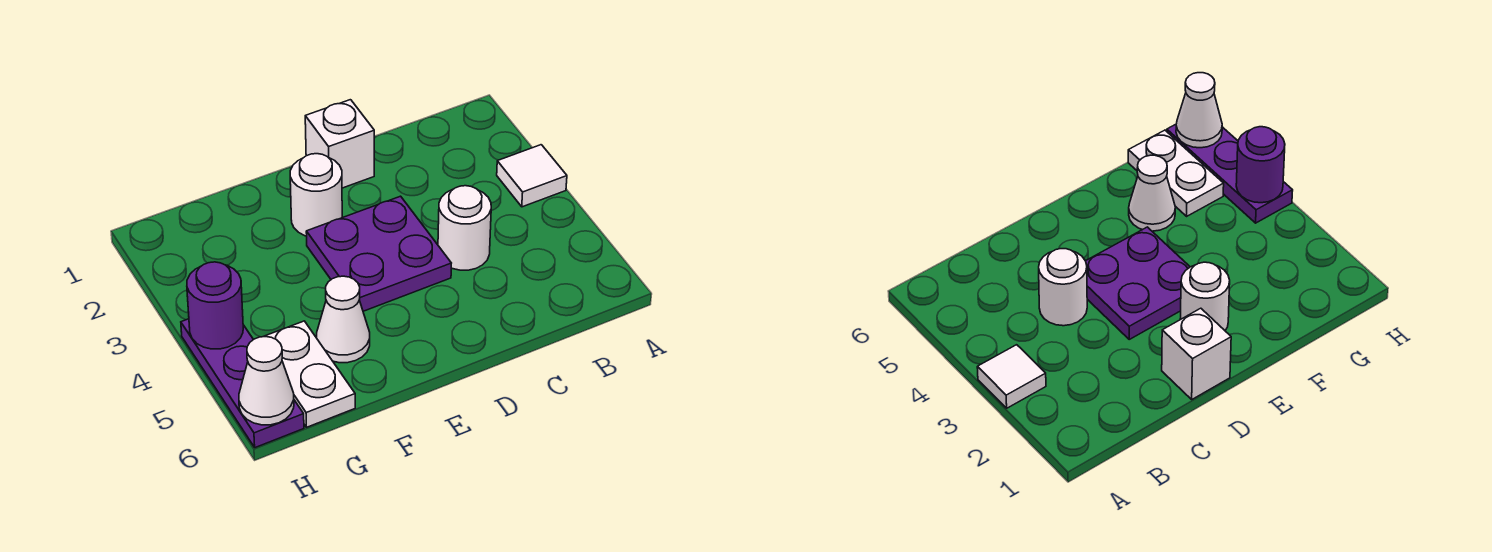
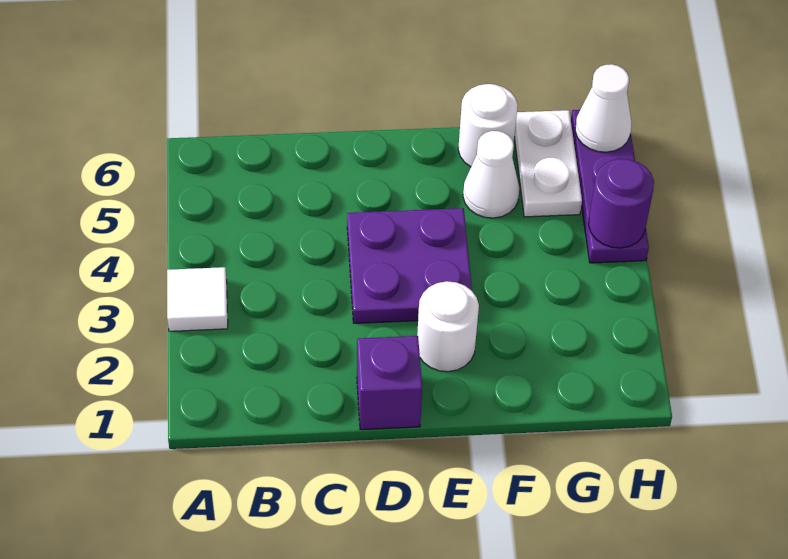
white round brick C4 level 1 -> white round brick F6 level 1
white brick D1 level 1 -> purple brick D1 level 1

